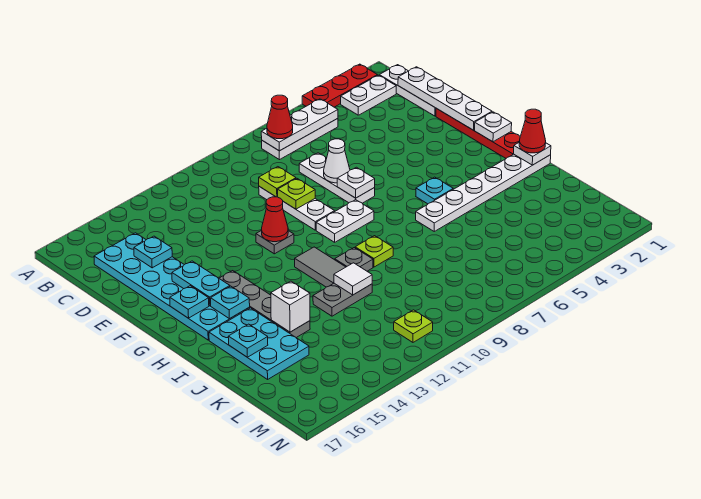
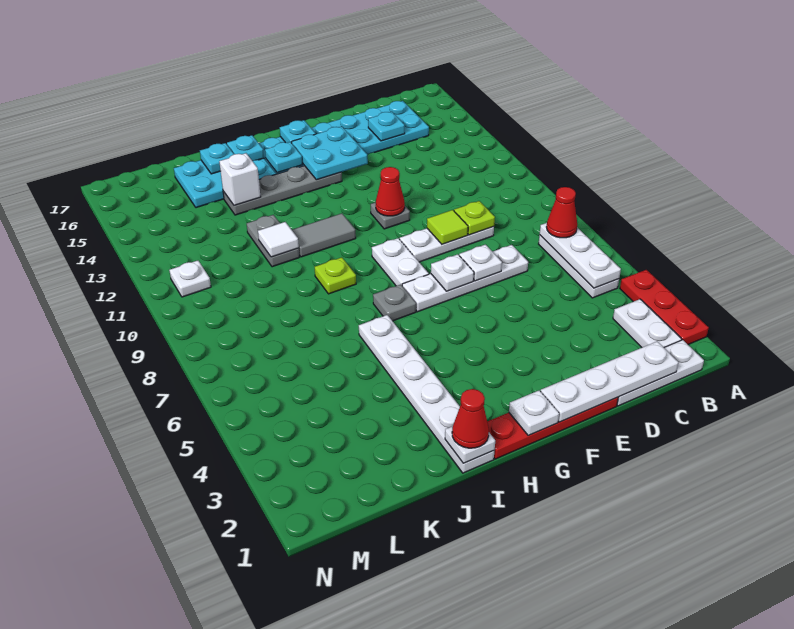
white plate D7:F7 level 1 -> white plate D7:G7 level 1
white cone E7 level 2 -> white plate E7 level 2
lime plate E9 level 2 -> lime tile E9 level 2
cyan plate F15:G15 level 2 -> cyan plate F14:G15 level 2
cyan plate H5 level 1 -> cyan plate I16 level 2
grey plate I10 level 1 -> grey plate H7 level 1
lime plate M11 level 1 -> white plate M11 level 1

